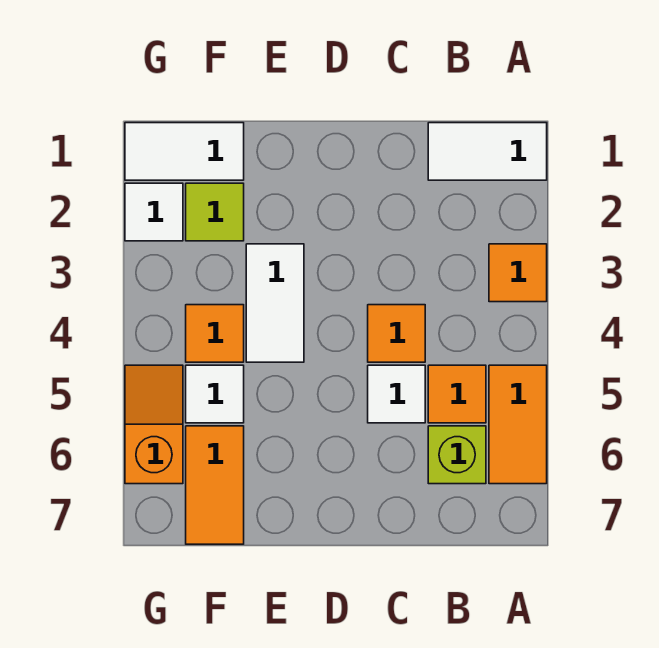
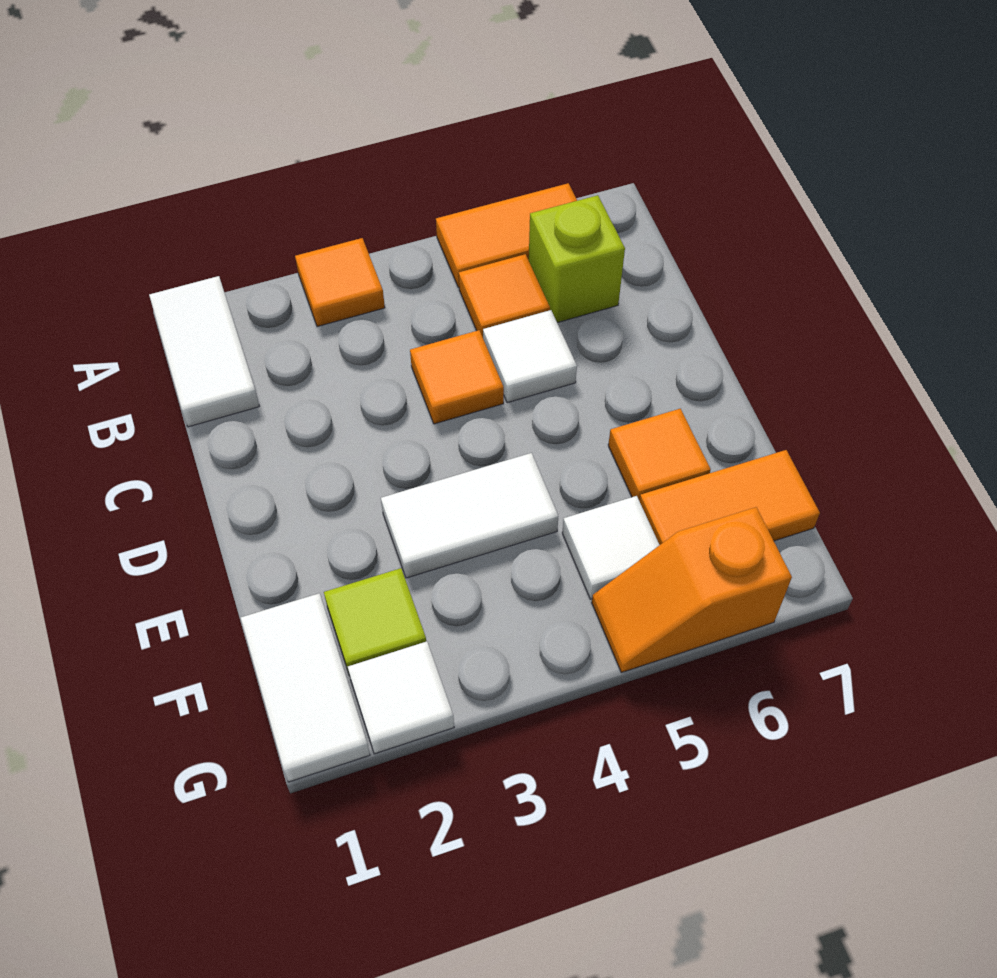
orange tile F4 level 1 -> orange tile E6 level 1

